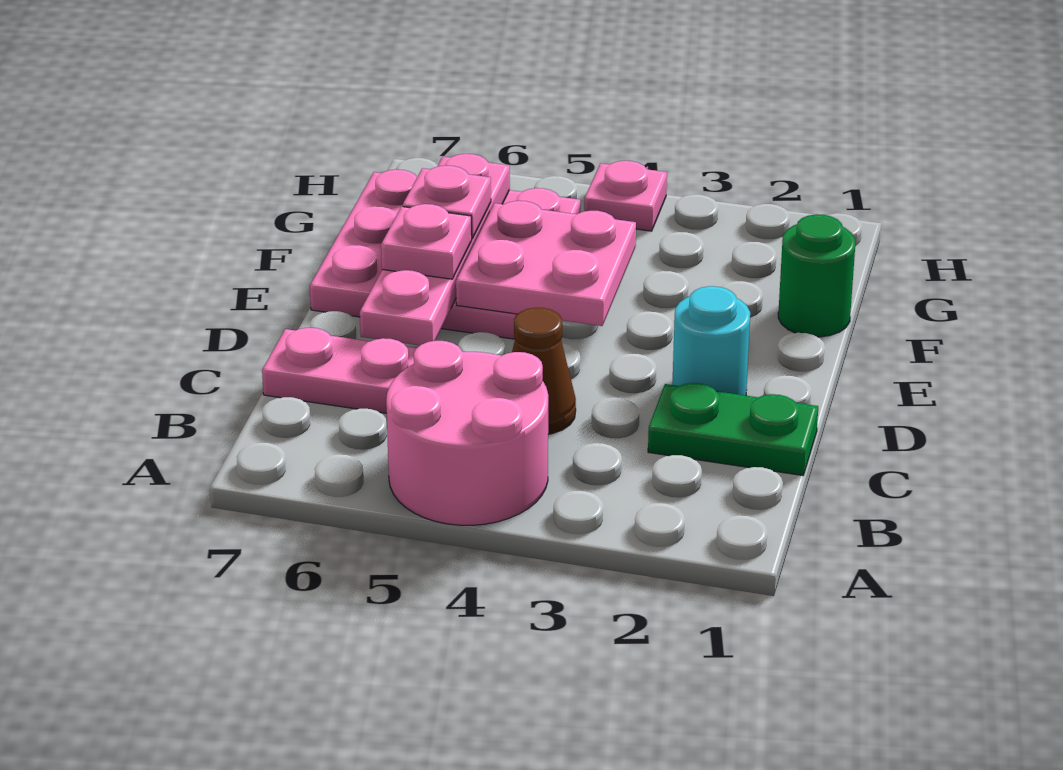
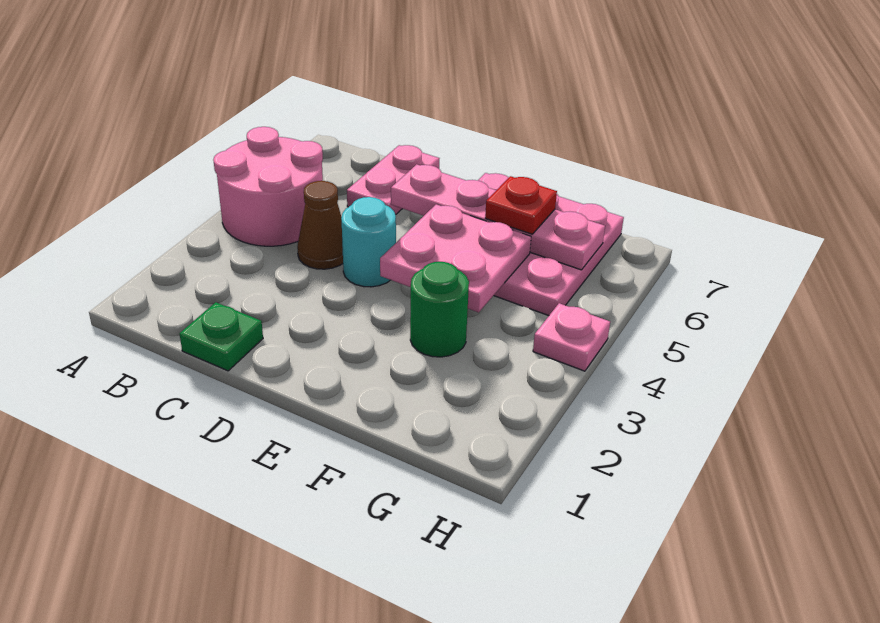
green plate C1:C2 level 1 -> green plate C1 level 1
cyan round brick D2 level 1 -> cyan round brick D4 level 1
pink plate E6 level 3 -> none
green round brick F1 level 1 -> green round brick F3 level 1
pink plate F6 level 3 -> red plate F6 level 3

